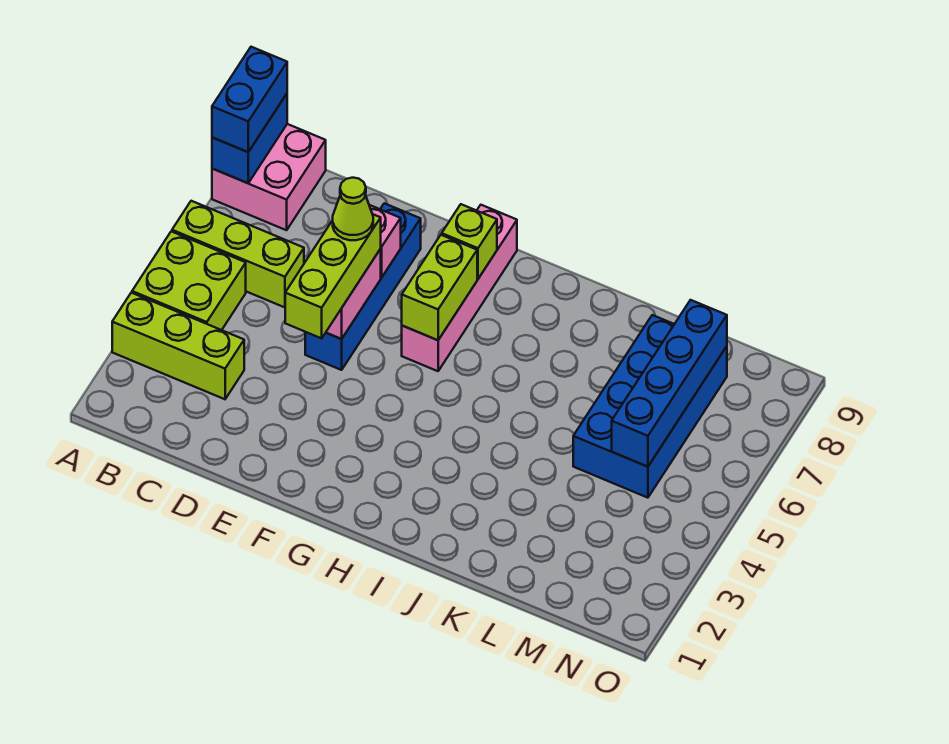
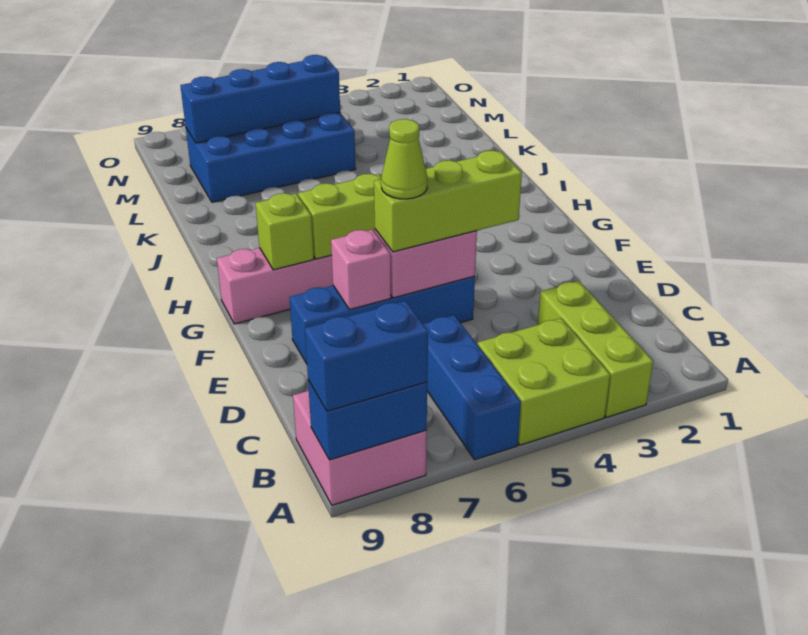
lime brick A6:C6 level 1 -> blue brick A6:C6 level 1

